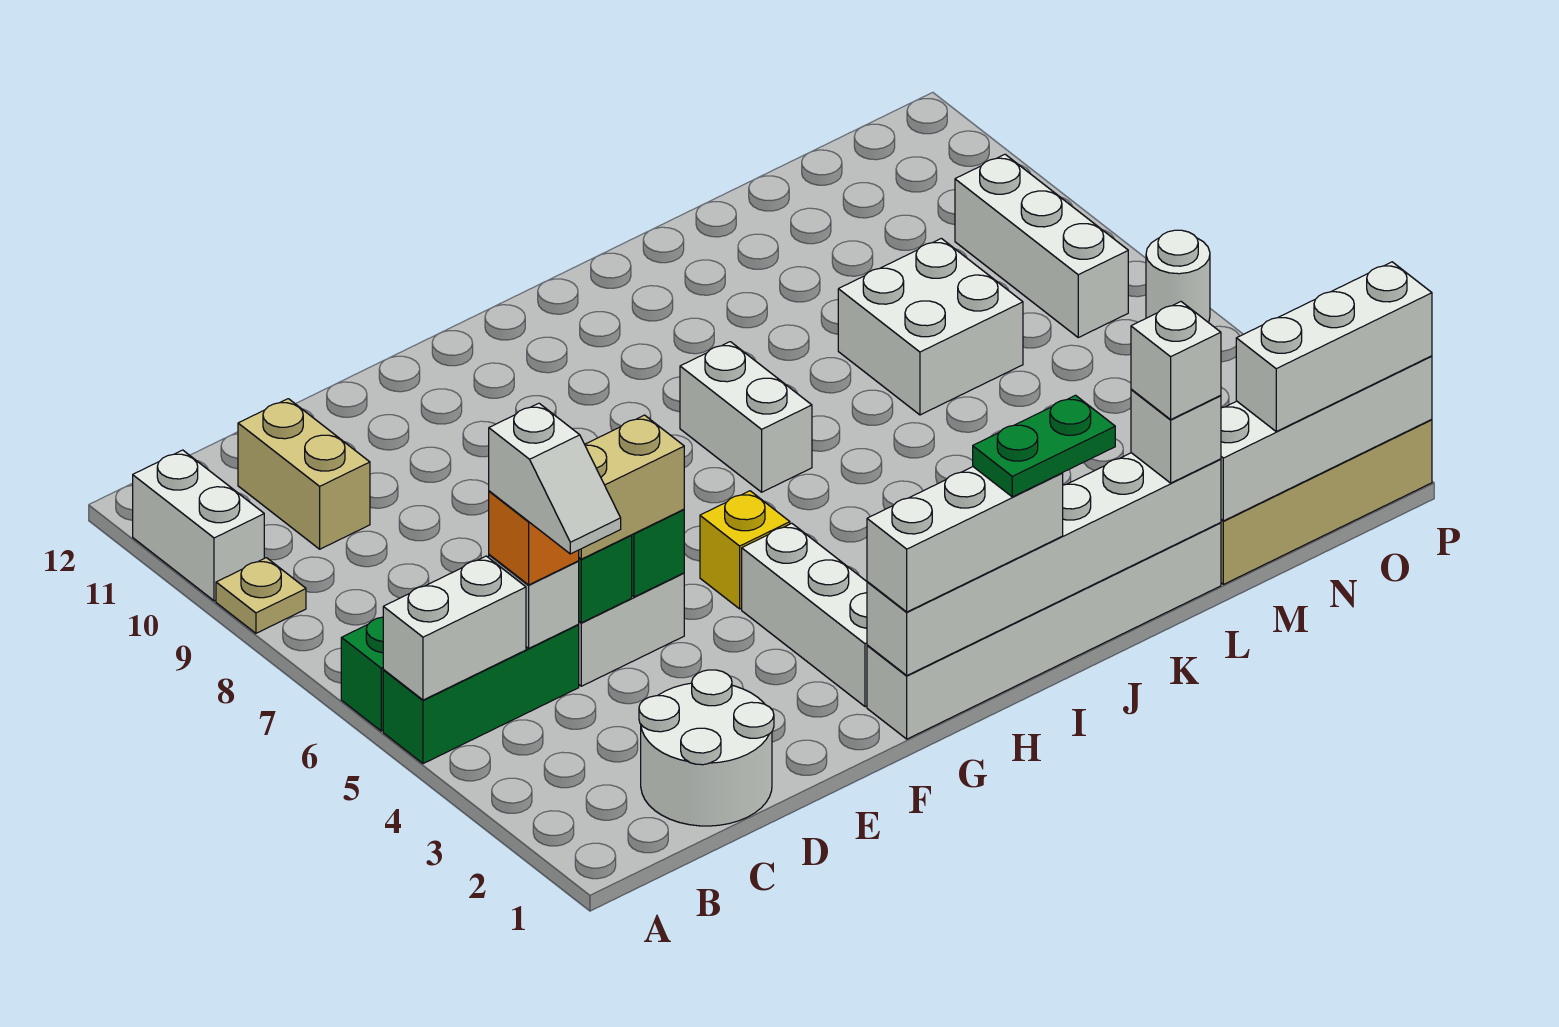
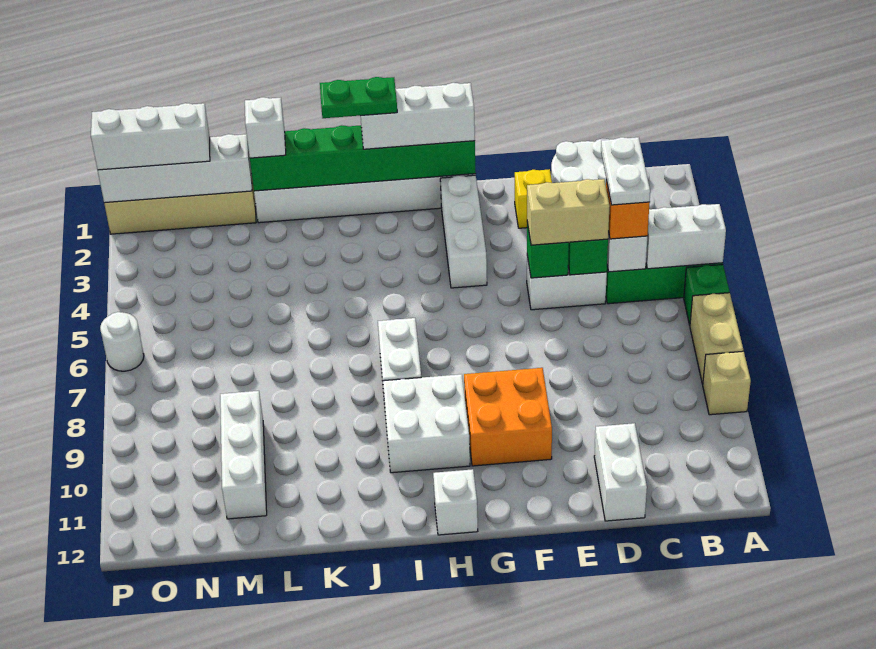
tan plate A9 level 1 -> tan brick A9 level 1
white brick A10:A11 level 1 -> white brick D11:D12 level 1
white slope C4:C5 level 4 top 5 -> white plate C4:C5 level 4
tan brick C10:C11 level 1 -> tan brick A7:A8 level 1
none -> orange brick F9:G10 level 1
white brick G1:L1 level 2 -> green brick G1:L1 level 2
yellow brick G5 level 1 -> yellow brick E2 level 1
white brick L1 level 4 -> white brick H12 level 1
white brick L7:M8 level 1 -> white brick H9:I10 level 1
white brick O7:O9 level 1 -> white brick M9:M11 level 1

